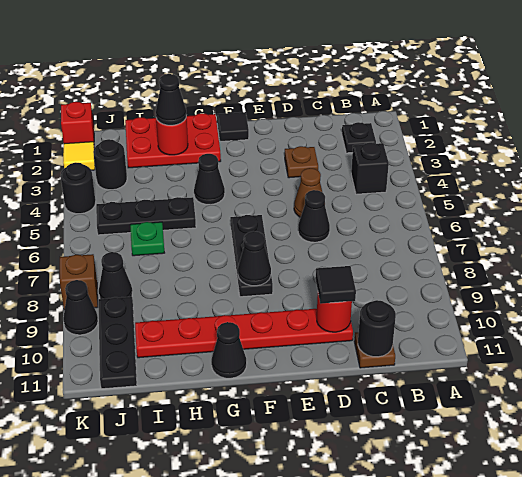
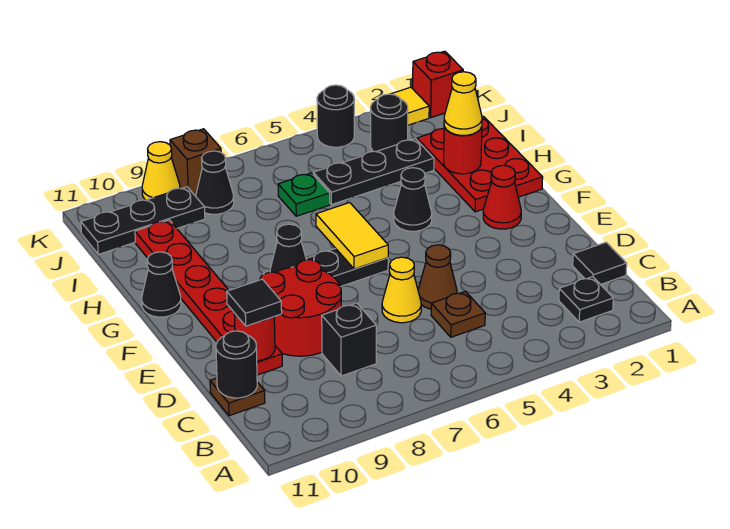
black brick B4 level 1 -> black brick C8 level 1
brown plate D3 level 1 -> brown plate C5 level 1
black cone D6 level 1 -> yellow cone D6 level 1
none -> red round brick D8:E9 level 1
black tile F1 level 1 -> black tile C1 level 1
none -> red cone F2 level 1
none -> yellow tile F6:G6 level 2
black cone H2 level 3 -> yellow cone H2 level 3
black plate H5:J5 level 1 -> black plate I3:I5 level 1
black cone K9 level 1 -> yellow cone K9 level 1

